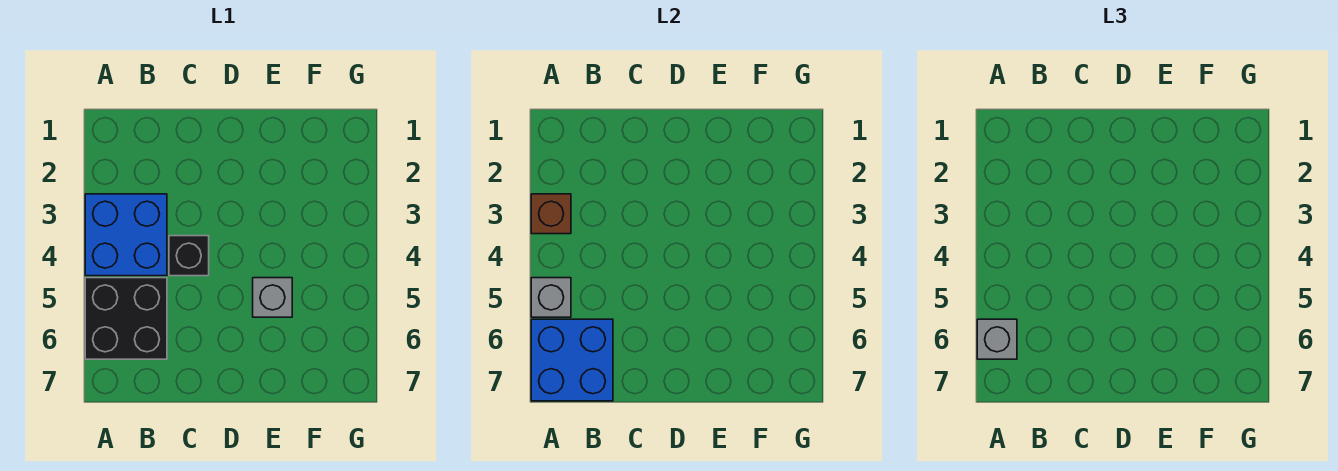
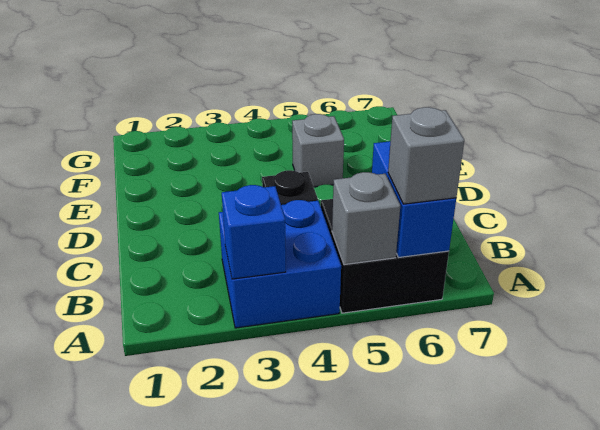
brown brick A3 level 2 -> blue brick A3 level 2
blue brick A6:B7 level 2 -> blue brick A6:B6 level 2

